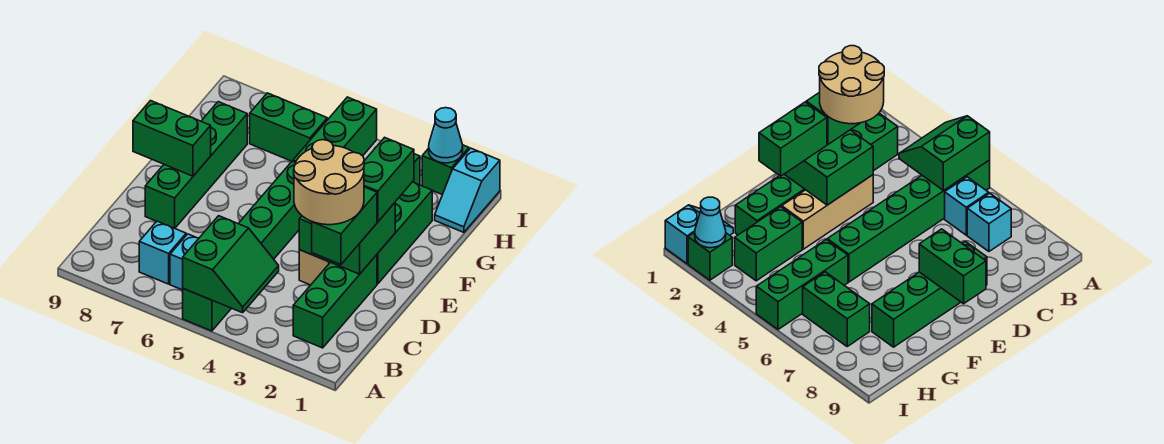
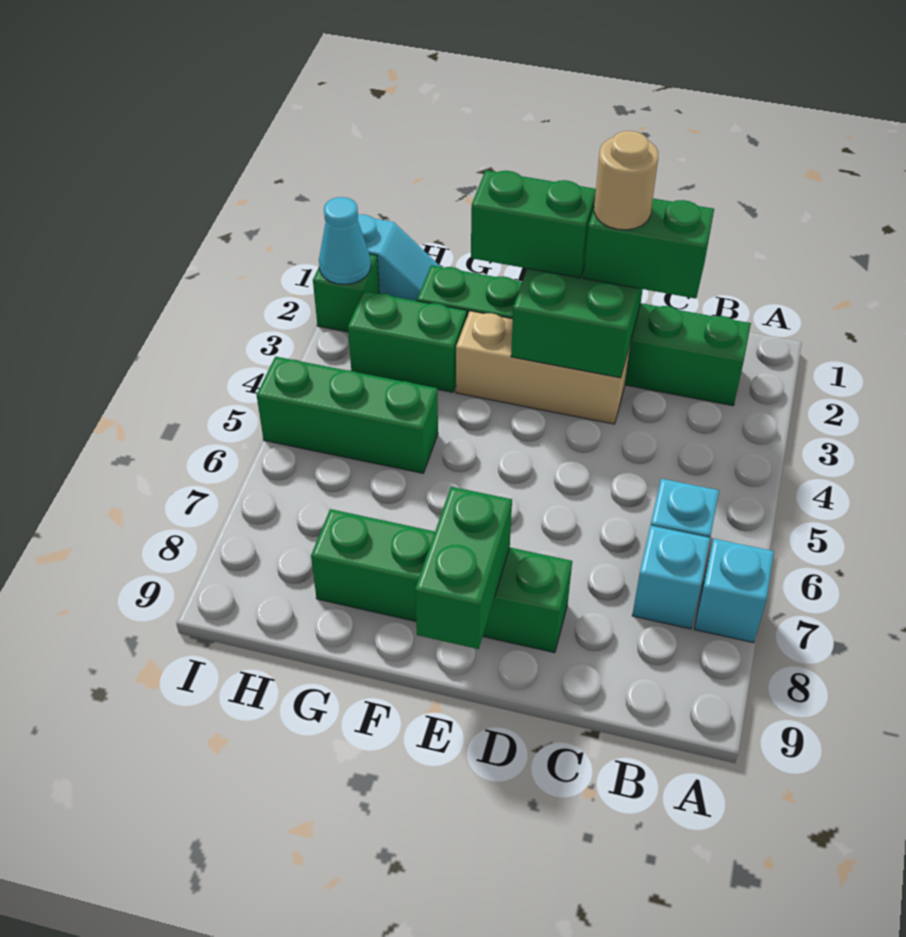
green slope A4:B5 level 2 top 5 -> none
green brick A5:F5 level 1 -> none
none -> cyan brick A7 level 1
tan round brick C2:D3 level 4 -> tan round brick D2 level 4
green brick H6:H7 level 1 -> none

